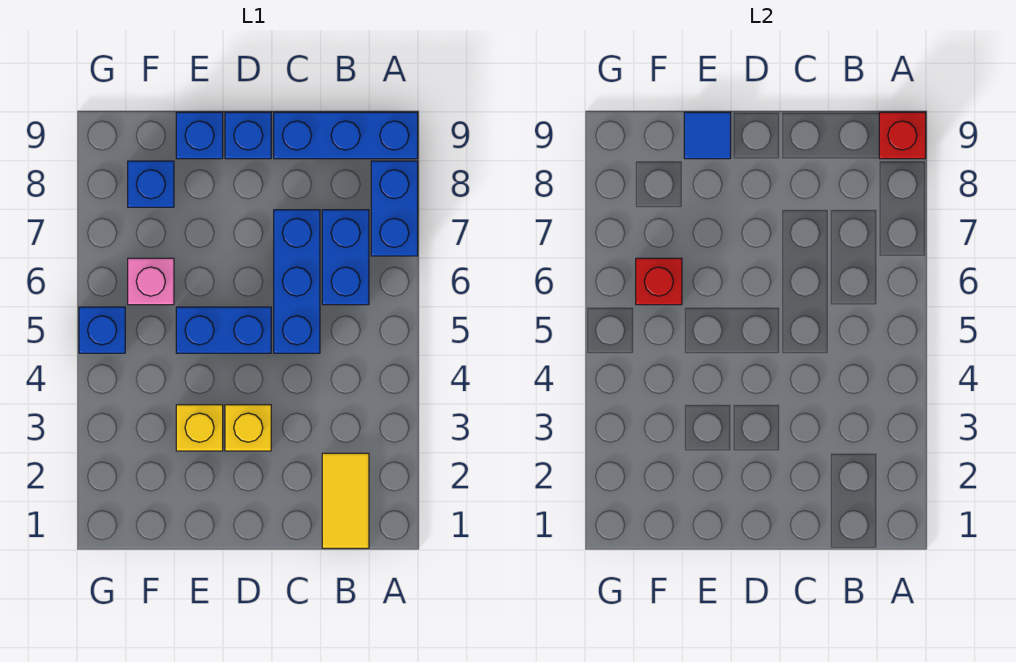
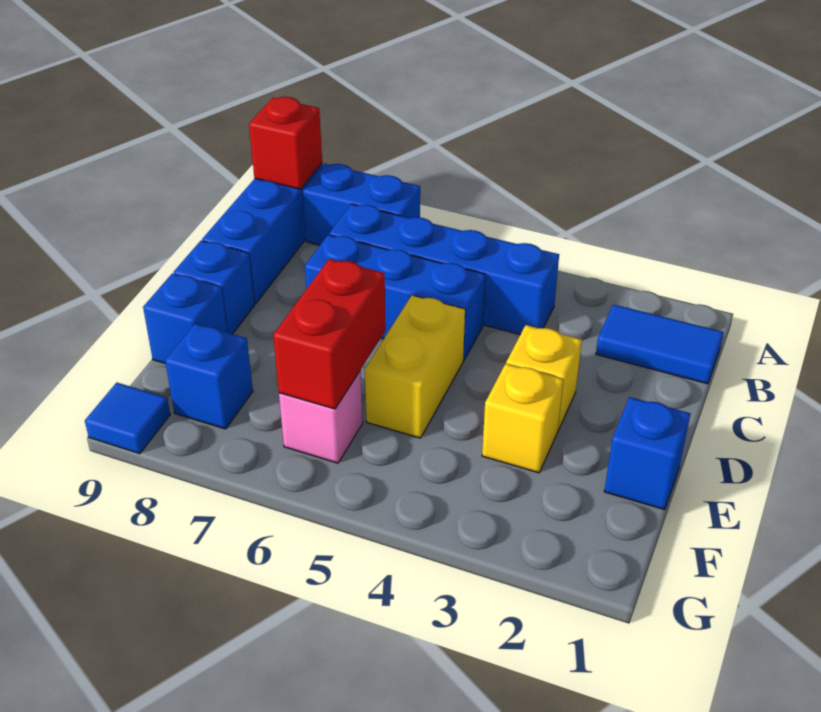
yellow tile B1:B2 level 1 -> blue tile B1:B2 level 1
blue brick B6:B7 level 1 -> blue brick B4:B7 level 1
blue brick D5:E5 level 1 -> yellow brick D5:E5 level 1
blue tile E9 level 2 -> blue tile G9 level 1
red brick F6 level 2 -> red brick E6:F6 level 2
blue brick G5 level 1 -> blue brick E1 level 1

